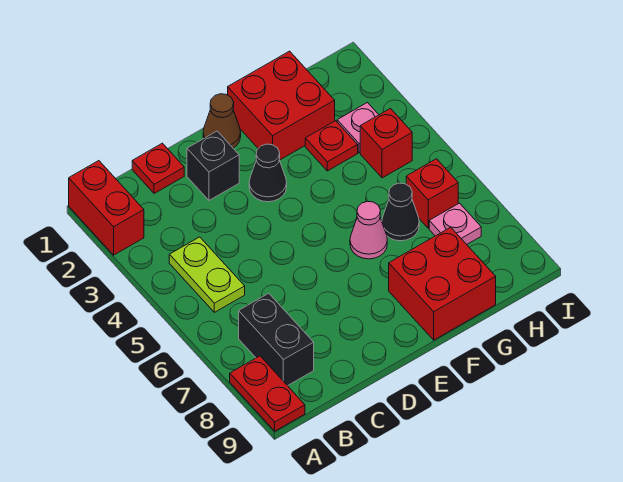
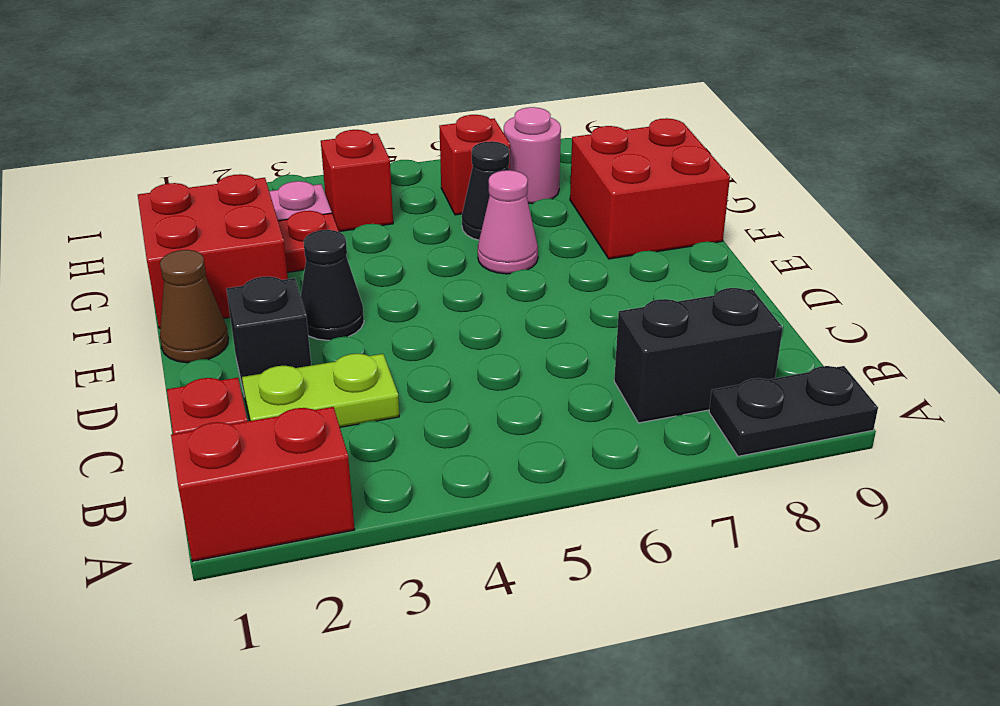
red plate A8:A9 level 1 -> black plate A8:A9 level 1
lime plate B4:B5 level 1 -> lime plate C2:C3 level 1
pink plate H7 level 1 -> pink round brick H7 level 1

